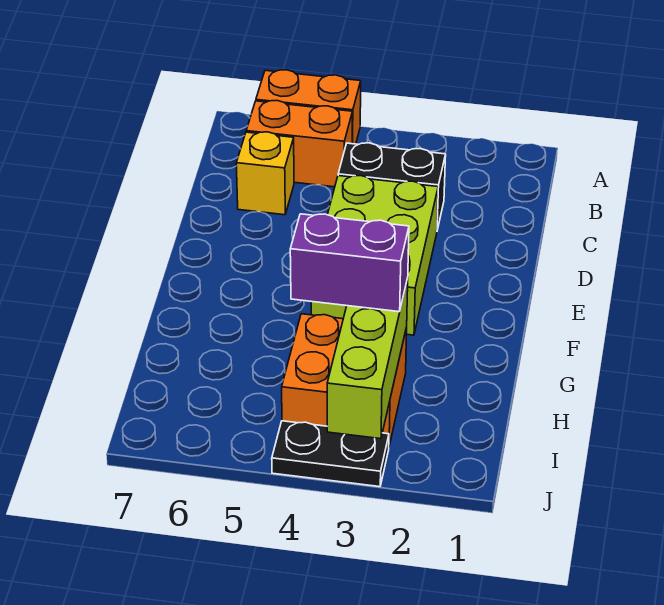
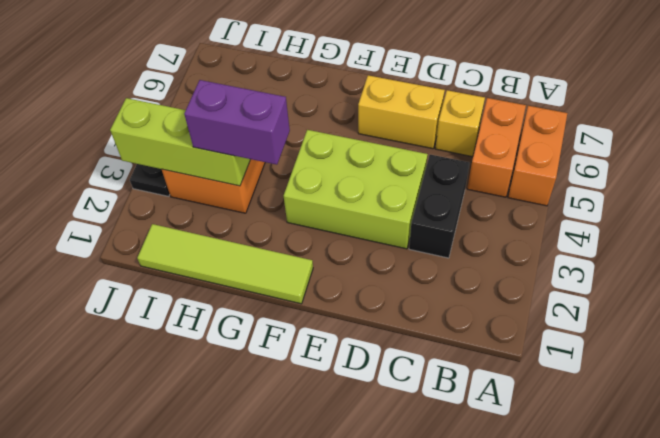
none -> yellow brick D6:E6 level 1
none -> lime tile F1:I1 level 1
purple brick H3:H4 level 3 -> purple brick G3:H3 level 3

